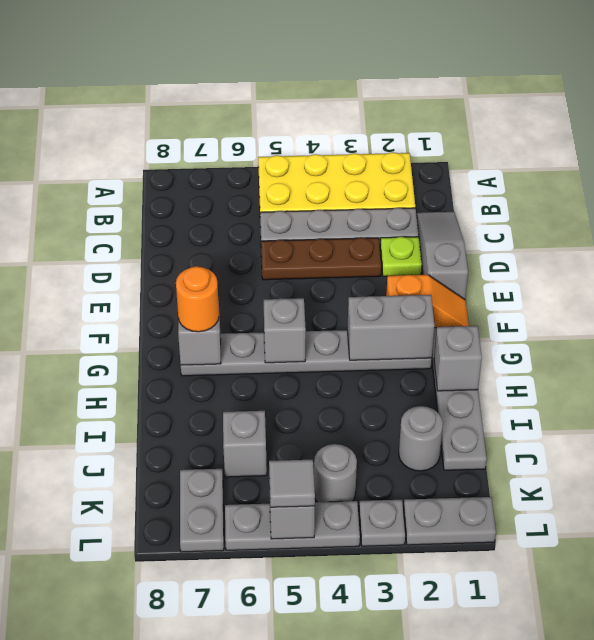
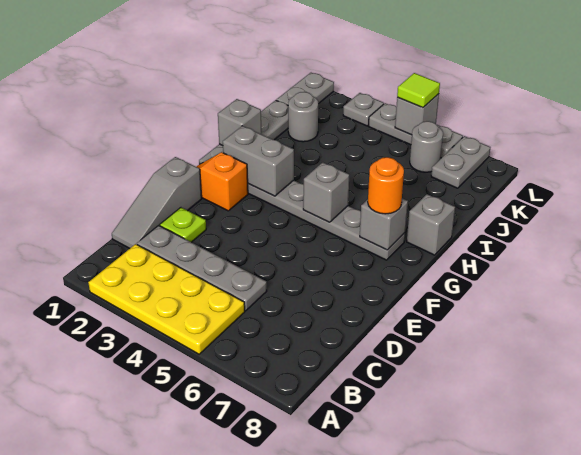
brown plate D3:D5 level 1 -> none
grey brick J6 level 1 -> grey brick H8 level 1
grey round brick K4 level 1 -> grey round brick K6 level 1
grey plate L1:L2 level 1 -> grey plate K1:L1 level 1
grey tile L5 level 3 -> lime tile L5 level 3

